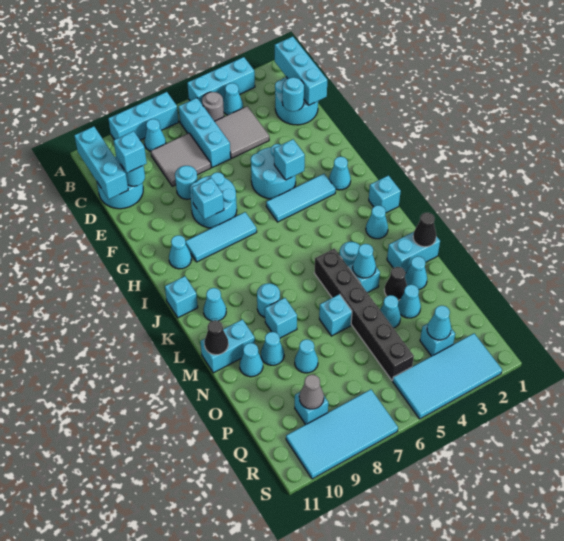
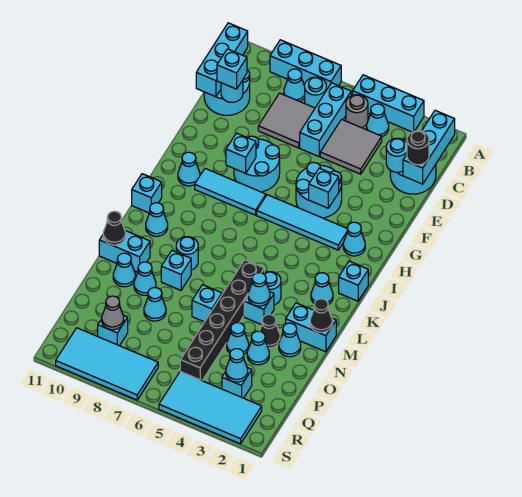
none -> black round brick D1 level 3
cyan round brick E8 level 1 -> cyan round brick B7 level 1
cyan tile H3:H5 level 1 -> cyan tile H3:H6 level 1

